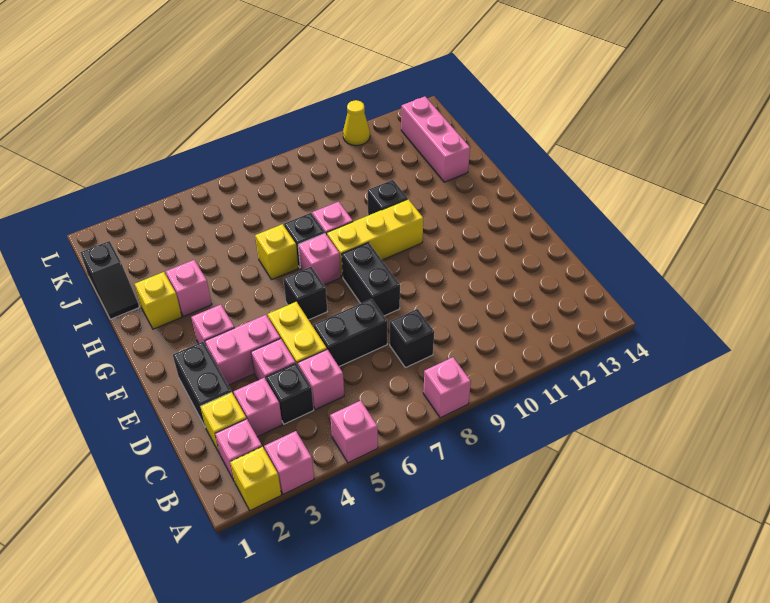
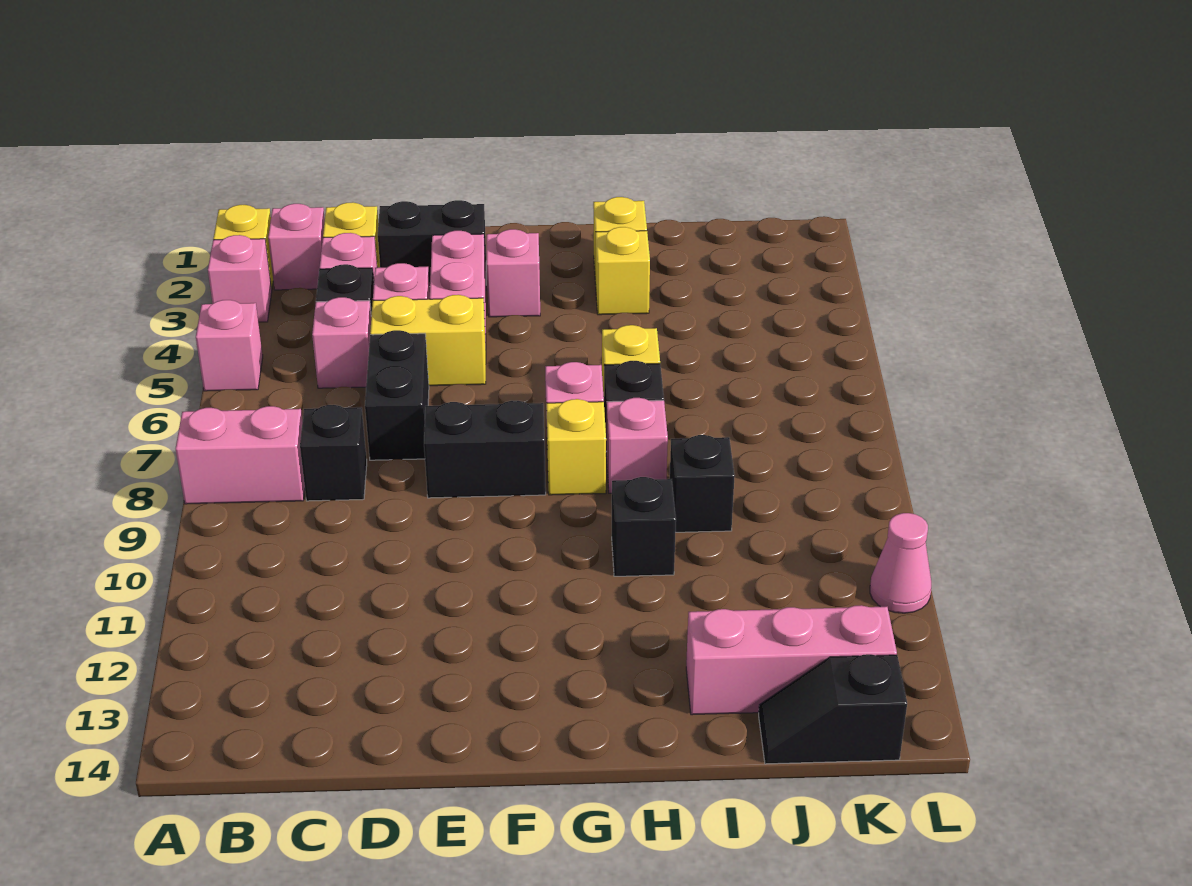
pink brick A8 level 1 -> pink brick A8:B8 level 1
black brick F6 level 1 -> black brick I9 level 1
yellow brick G8:G10 level 1 -> yellow brick G8 level 1
pink brick H3 level 1 -> yellow brick H3 level 1
black slope I1:J1 level 1 top J -> black slope J14:K14 level 1 top K
yellow cone L11 level 1 -> pink cone L11 level 1

